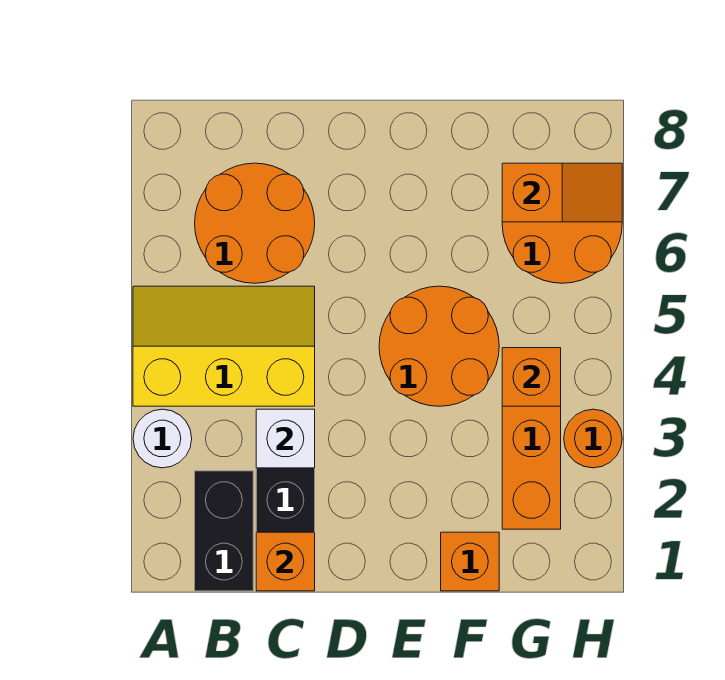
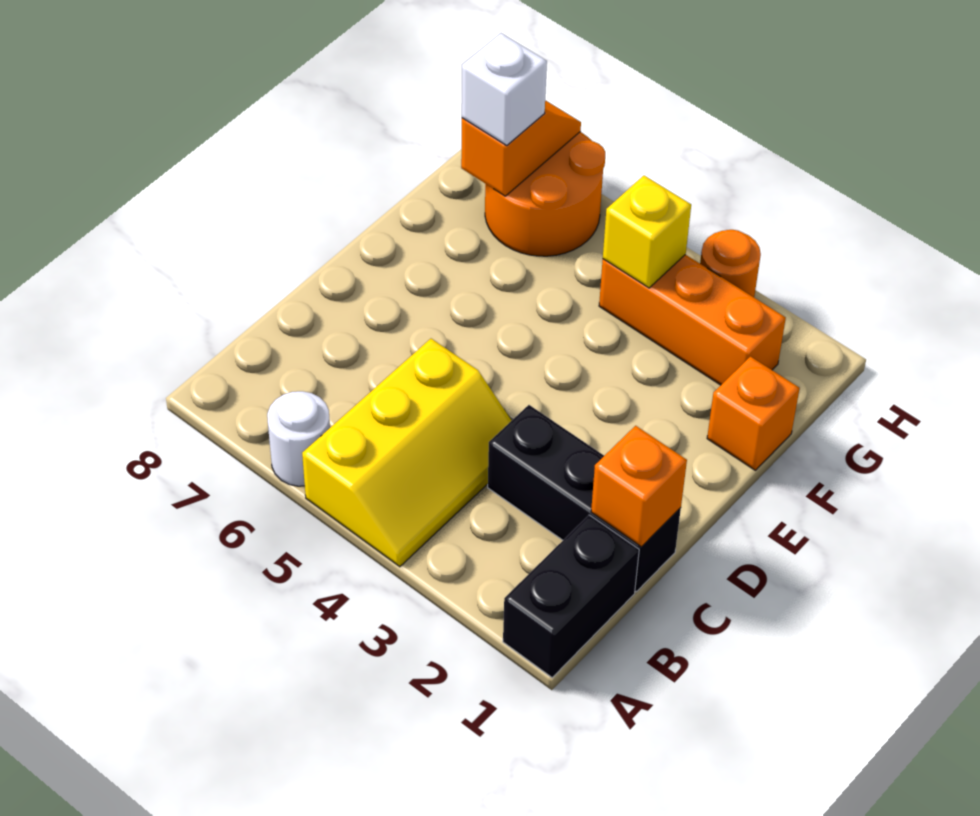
white round brick A3 level 1 -> white round brick A6 level 1
yellow slope A4:C5 level 1 top 4 -> yellow slope A4:C5 level 1 top 5
black brick B1:B2 level 1 -> black brick A1:B1 level 1
orange round brick B6:C7 level 1 -> none
white brick C3 level 2 -> white brick G7 level 3
orange round brick E4:F5 level 1 -> none
orange brick G4 level 2 -> yellow brick G4 level 2

